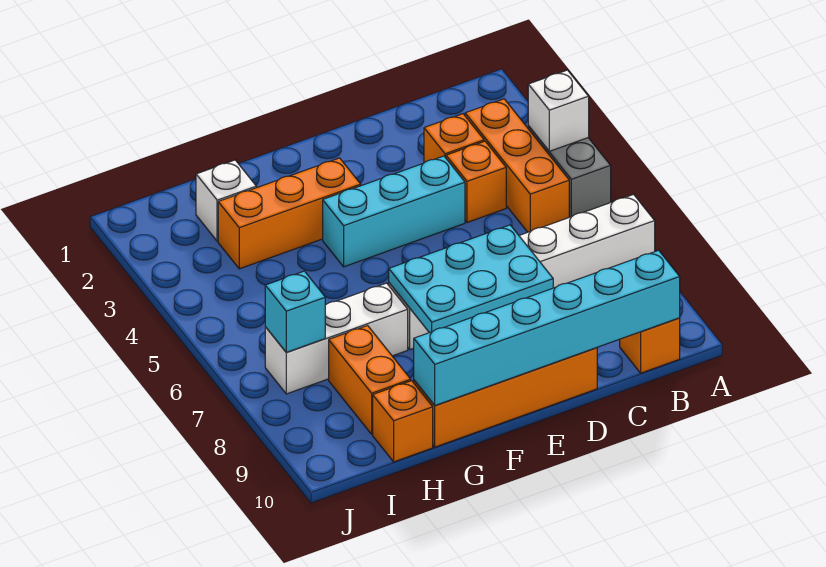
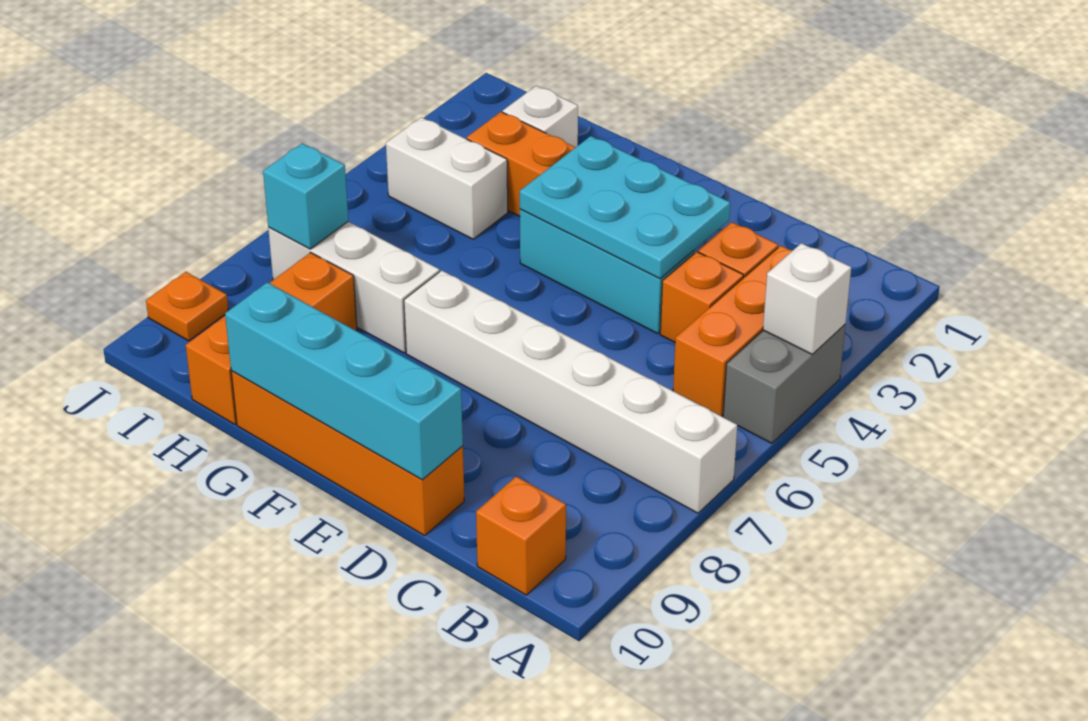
cyan brick B10:G10 level 2 -> cyan brick D10:G10 level 2
cyan plate D7:F8 level 2 -> cyan plate D3:F4 level 2
none -> white brick H4:I4 level 1
none -> orange plate J9 level 1

